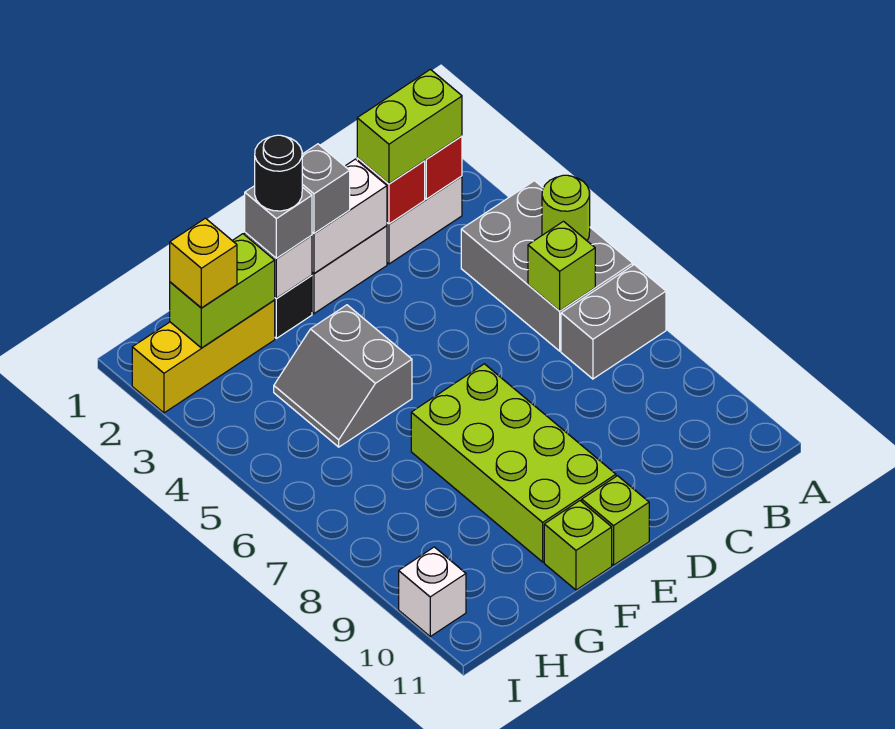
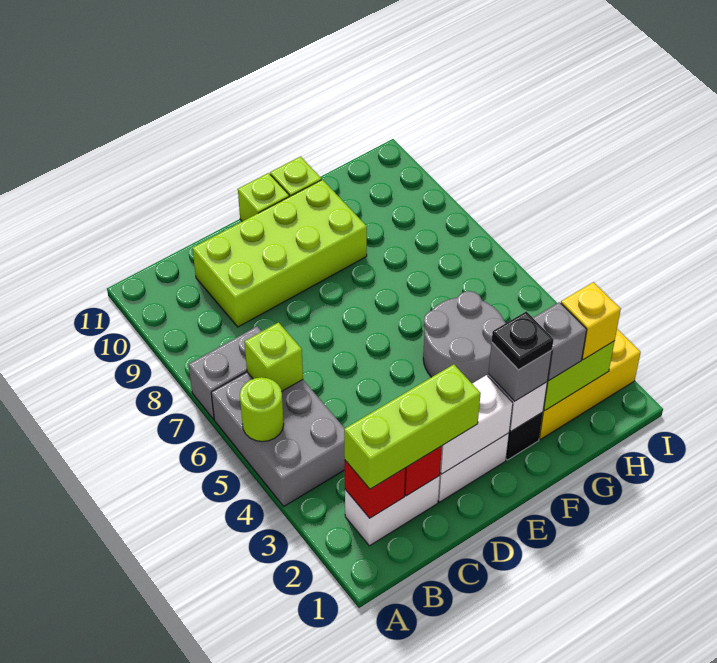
lime brick B2:C2 level 3 -> lime brick B2:D2 level 3
grey brick E2 level 3 -> grey brick G2 level 3
lime brick E7:F10 level 1 -> lime brick C9:F10 level 1
black round brick F2 level 4 -> black plate F2 level 4
grey slope F4:G5 level 1 top F -> grey round brick F4:G5 level 1
white brick I10 level 1 -> none

